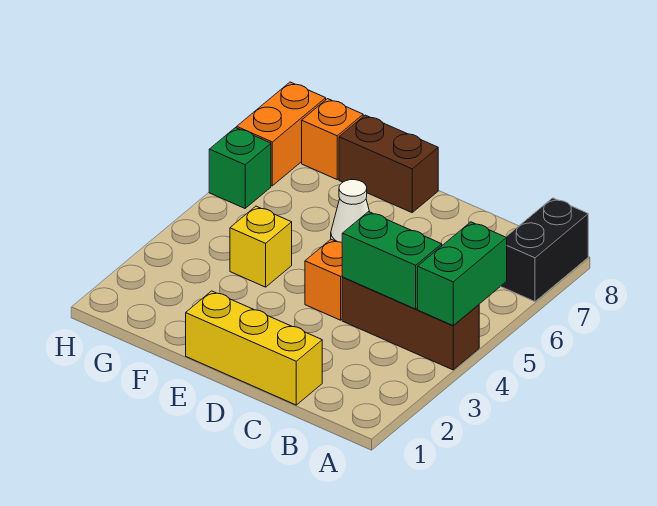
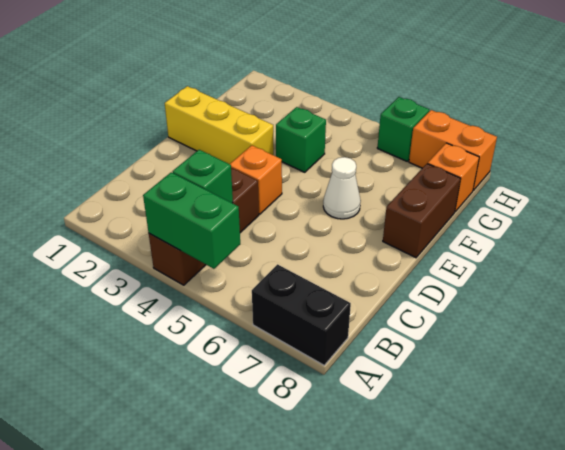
green brick B4:C4 level 2 -> green brick B4 level 2
yellow brick C1:E1 level 1 -> yellow brick E1:E3 level 1
yellow brick F4 level 1 -> green brick F4 level 1

